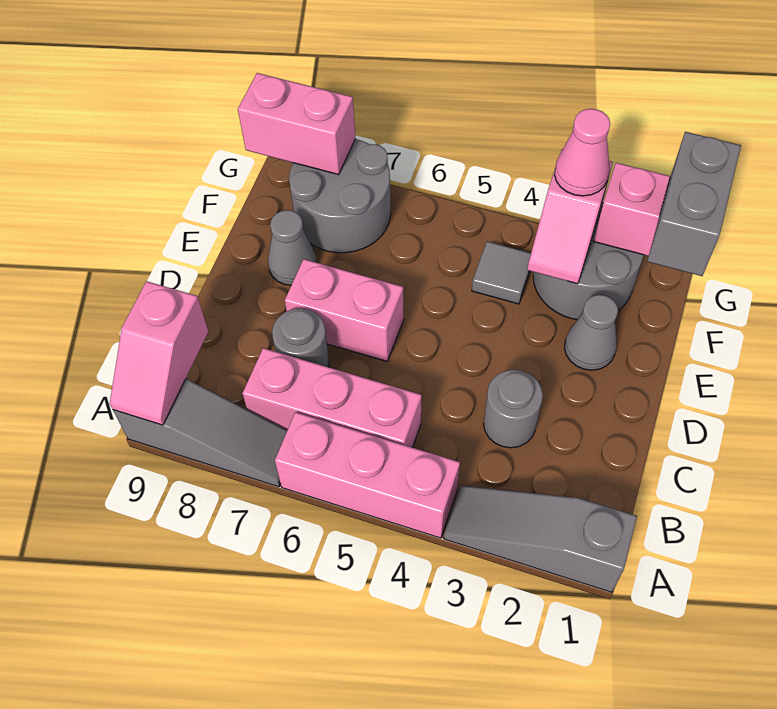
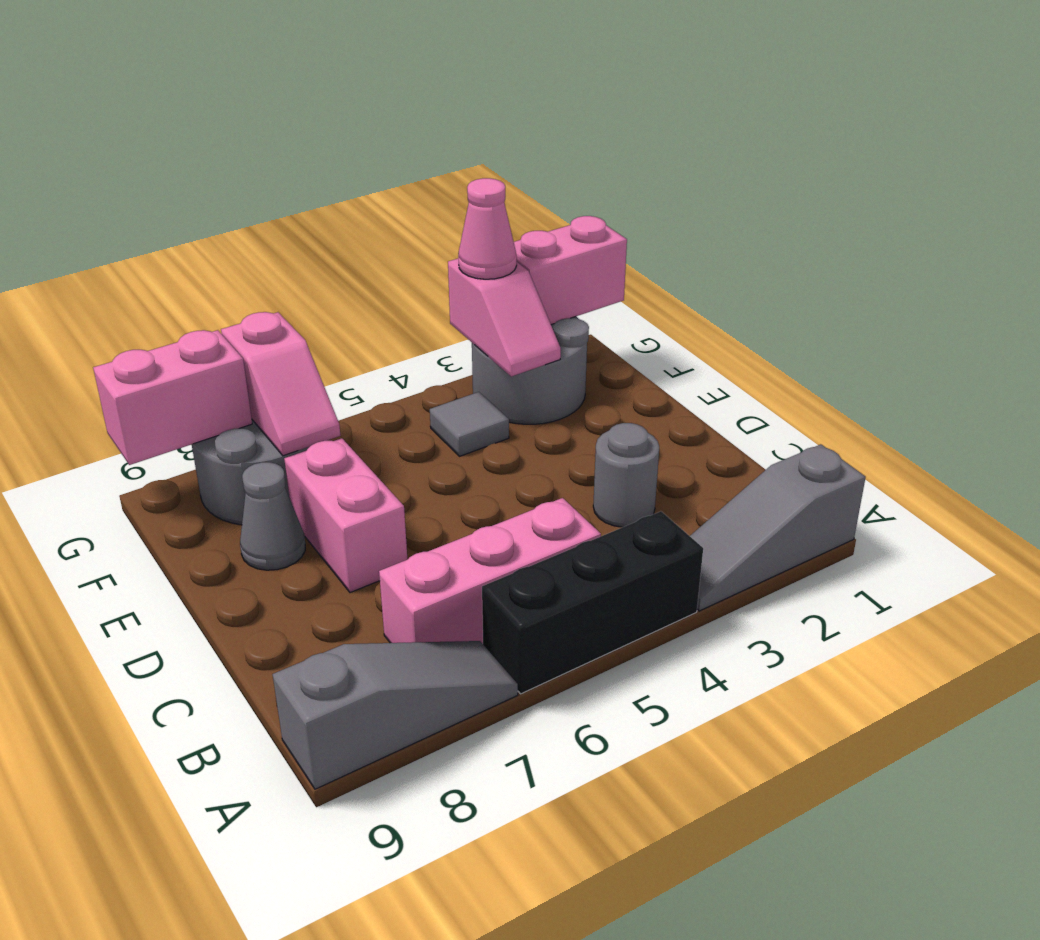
pink brick A4:A6 level 1 -> black brick A4:A6 level 1
pink slope A9:B9 level 2 top B -> pink slope F7:G7 level 2 top G
grey round brick C7 level 1 -> none
pink brick D6:D7 level 1 -> pink brick D7:E7 level 1
grey cone E2 level 1 -> none
grey brick F1:G1 level 3 -> none

